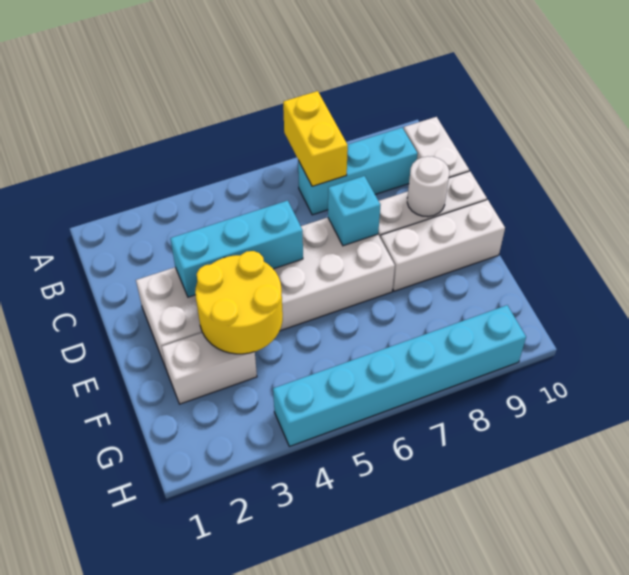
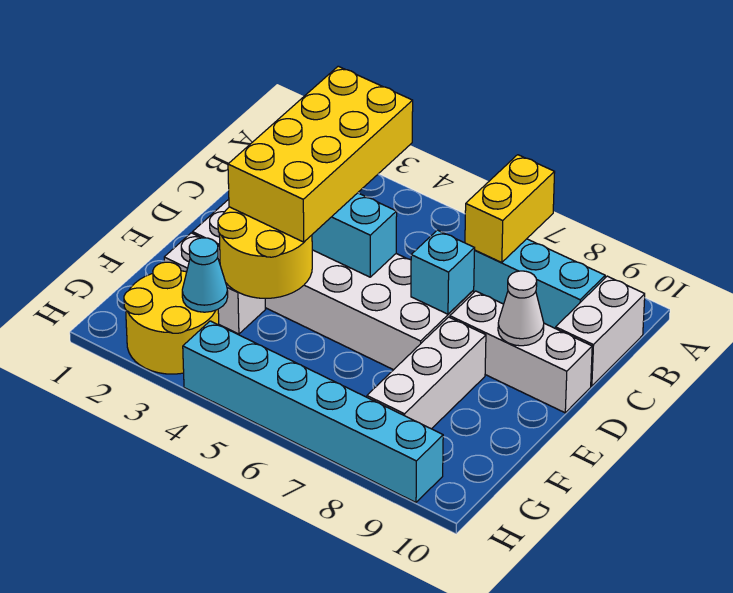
none -> yellow brick B3:E4 level 3
white round brick D9 level 2 -> white cone D9 level 2
white brick E8:E10 level 1 -> white brick E8:G8 level 1
none -> yellow round brick G2:H3 level 1
none -> cyan cone G3 level 2

